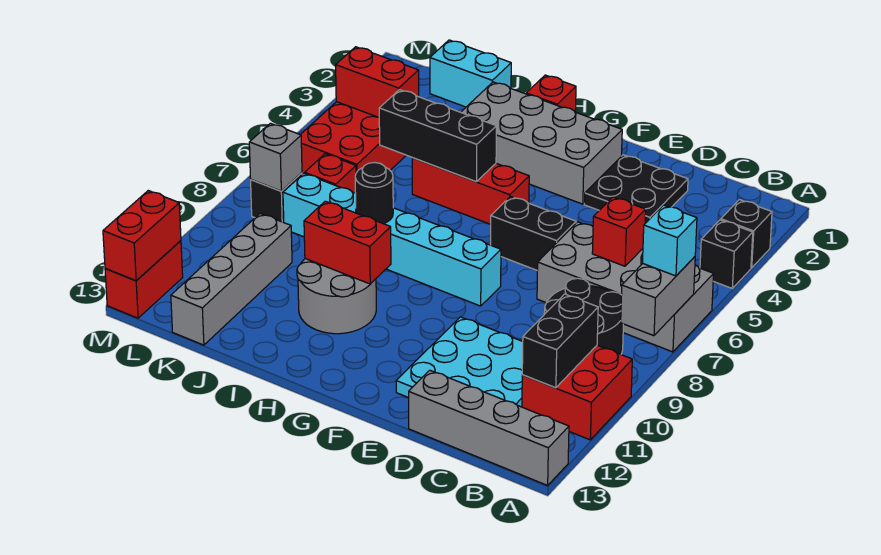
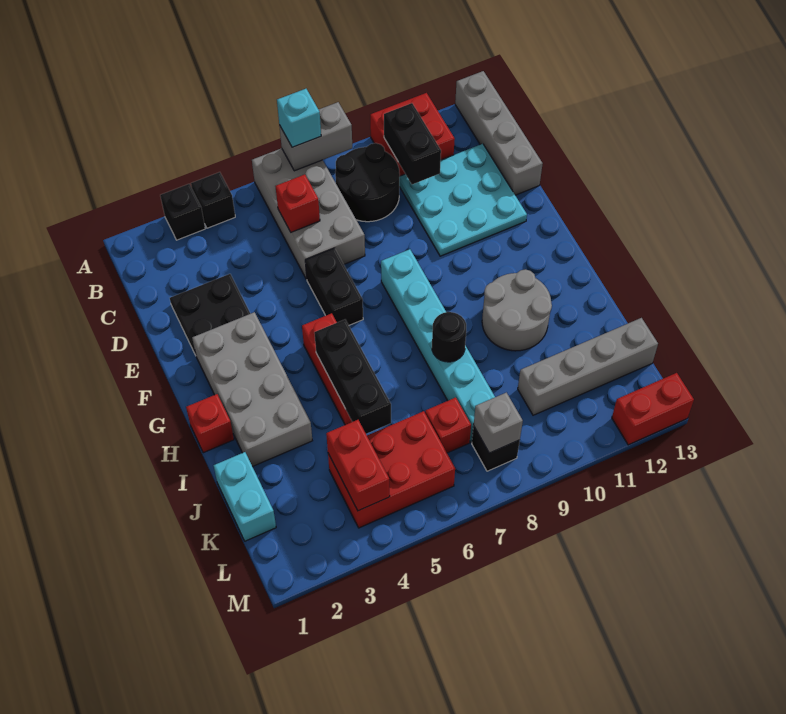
black brick B10:B11 level 2 -> black brick B10:C10 level 2
red brick H10:I10 level 2 -> none
red brick M12:M13 level 2 -> none

